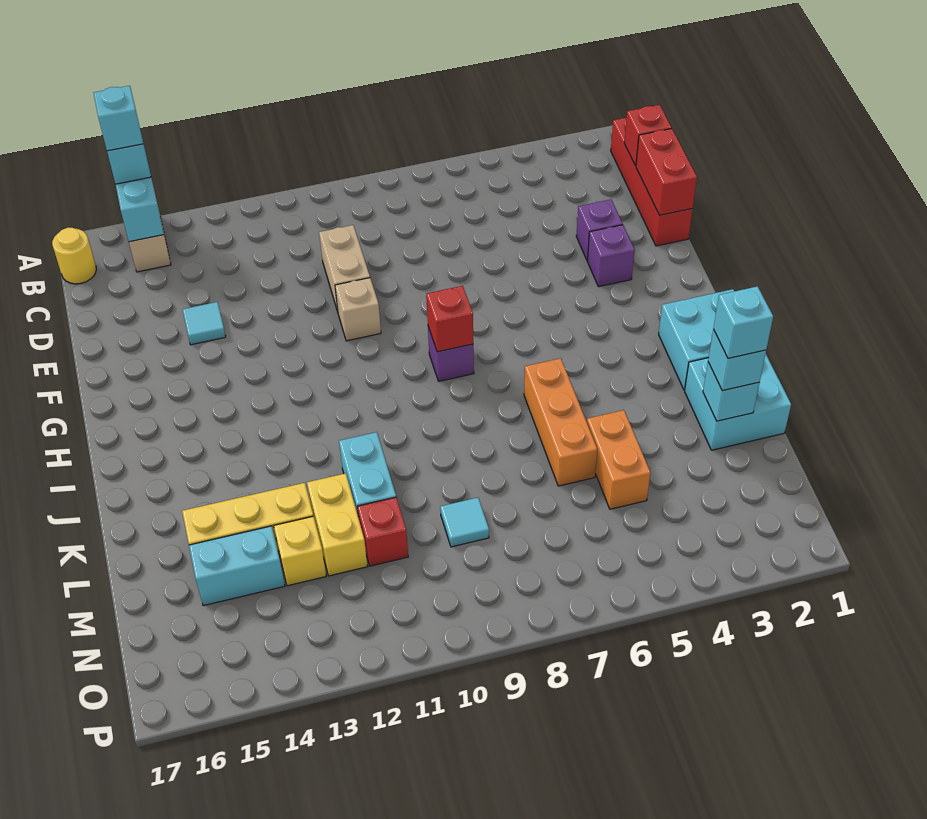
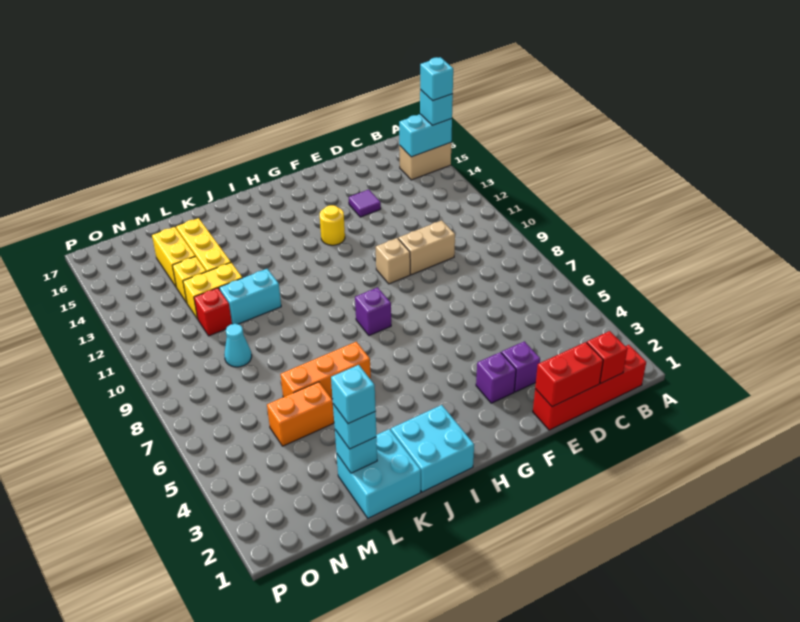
yellow round brick B17 level 1 -> yellow round brick G13 level 1
cyan tile E14 level 1 -> purple tile E14 level 1
red brick H8 level 2 -> none
cyan tile M9 level 1 -> cyan cone M9 level 1
cyan brick M14:M15 level 1 -> yellow brick M14:M15 level 1

